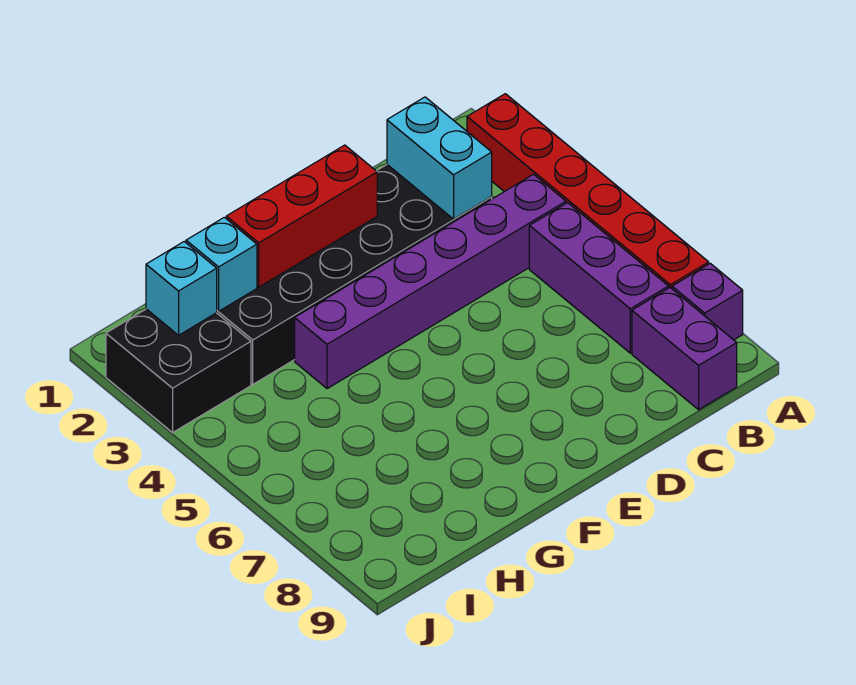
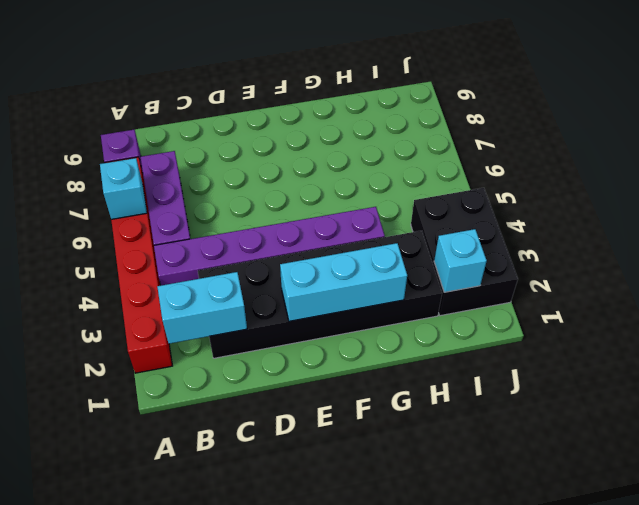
purple brick B8:B9 level 1 -> none
cyan brick C2:C3 level 2 -> cyan brick B2:C2 level 2
red brick E2:G2 level 2 -> cyan brick E2:G2 level 2
cyan brick H2 level 2 -> cyan brick A6 level 2
black brick I2:J3 level 1 -> black brick I2:J4 level 1

